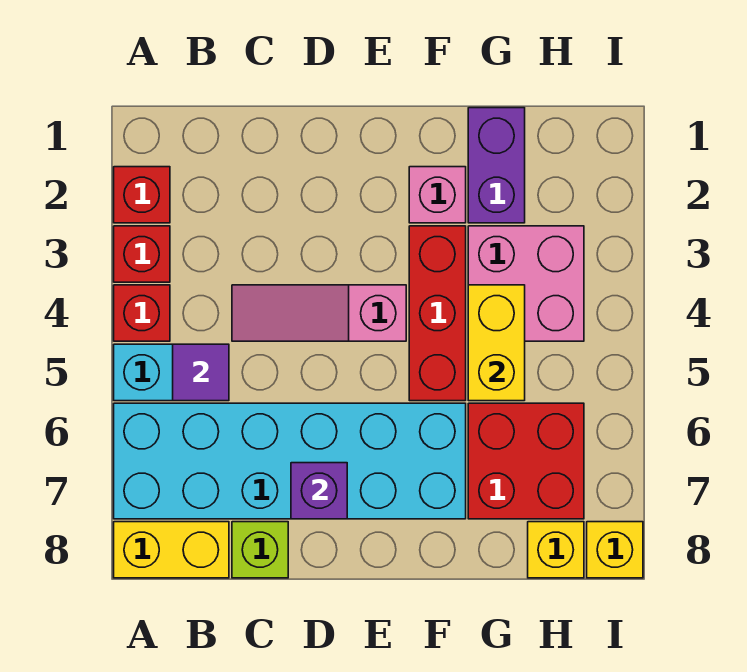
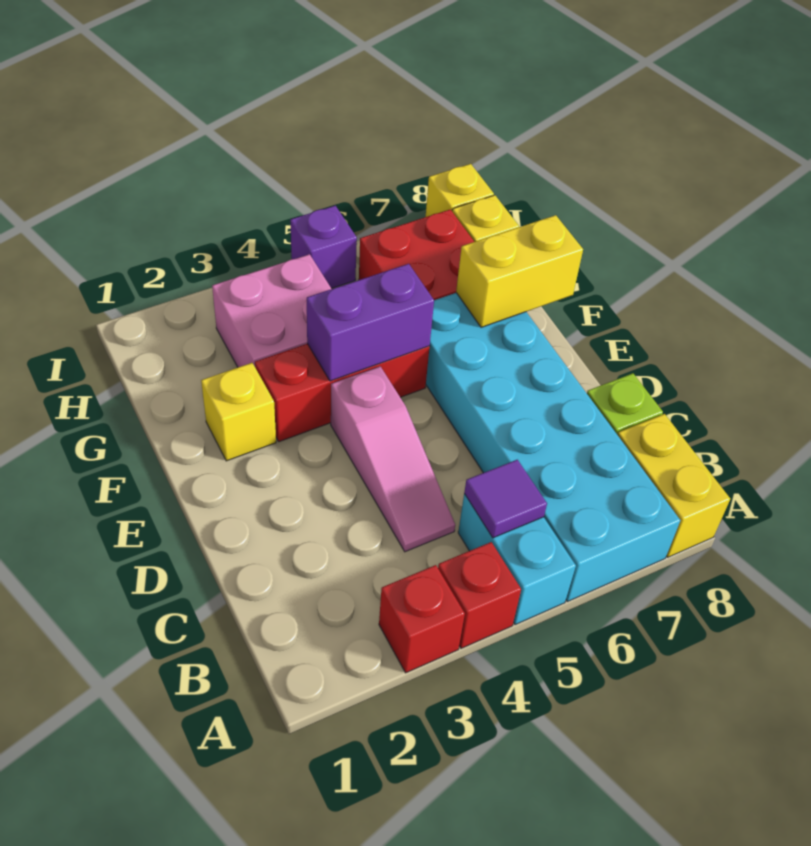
red brick A2 level 1 -> none
purple brick D7 level 2 -> purple brick I5 level 1
pink brick F2 level 1 -> yellow brick F2 level 1
purple brick G1:G2 level 1 -> purple brick F4:F5 level 2
yellow brick G4:G5 level 2 -> yellow brick F7:F8 level 2

